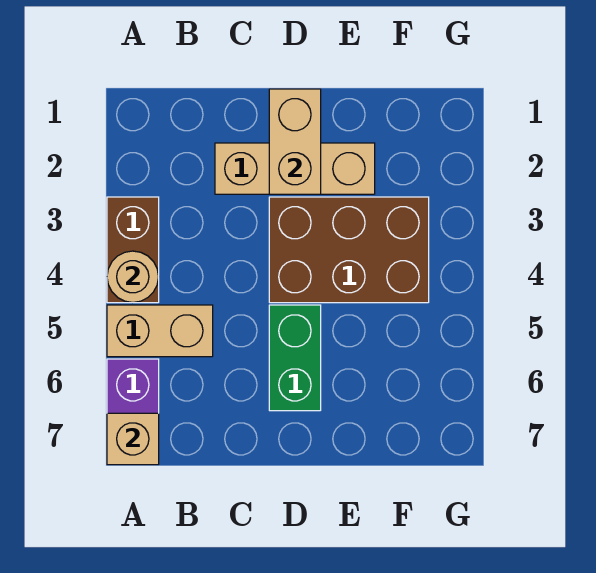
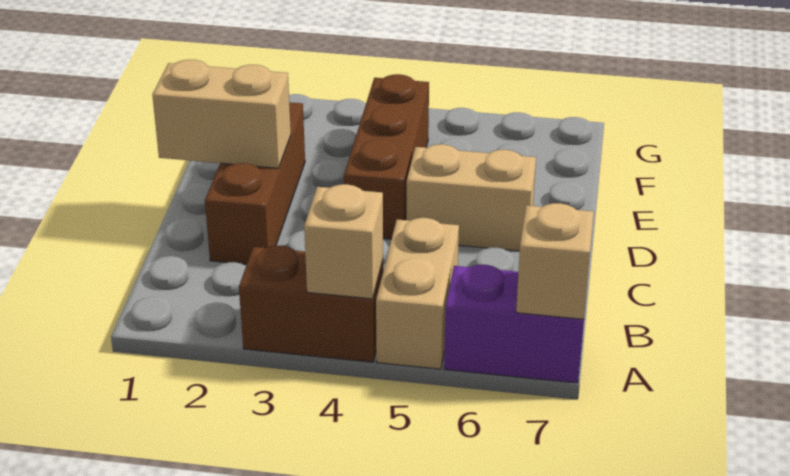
tan round brick A4 level 2 -> tan brick A4 level 2
tan brick C2:E2 level 1 -> brown brick C2:E2 level 1
brown brick D3:F4 level 1 -> brown brick D4:F4 level 1
green brick D5:D6 level 1 -> tan brick D5:D6 level 1

